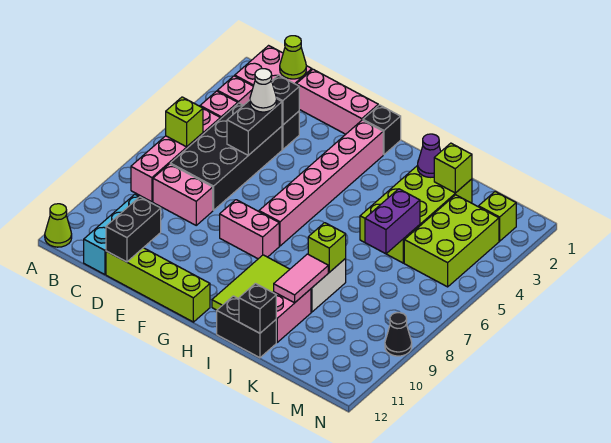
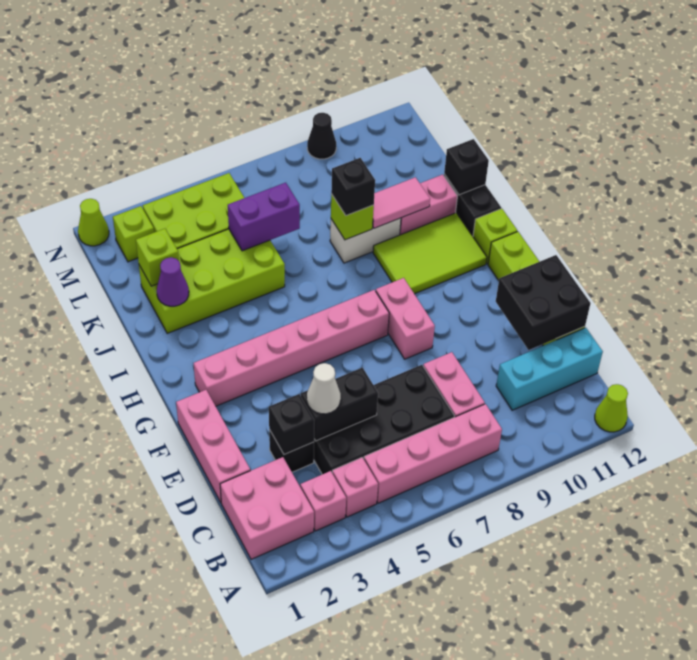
lime brick B6 level 2 -> lime brick H12 level 1
lime cone C1 level 2 -> lime cone N1 level 1
black brick D11:D12 level 2 -> black brick D11:E12 level 2
black brick G1 level 1 -> black brick J8 level 3

